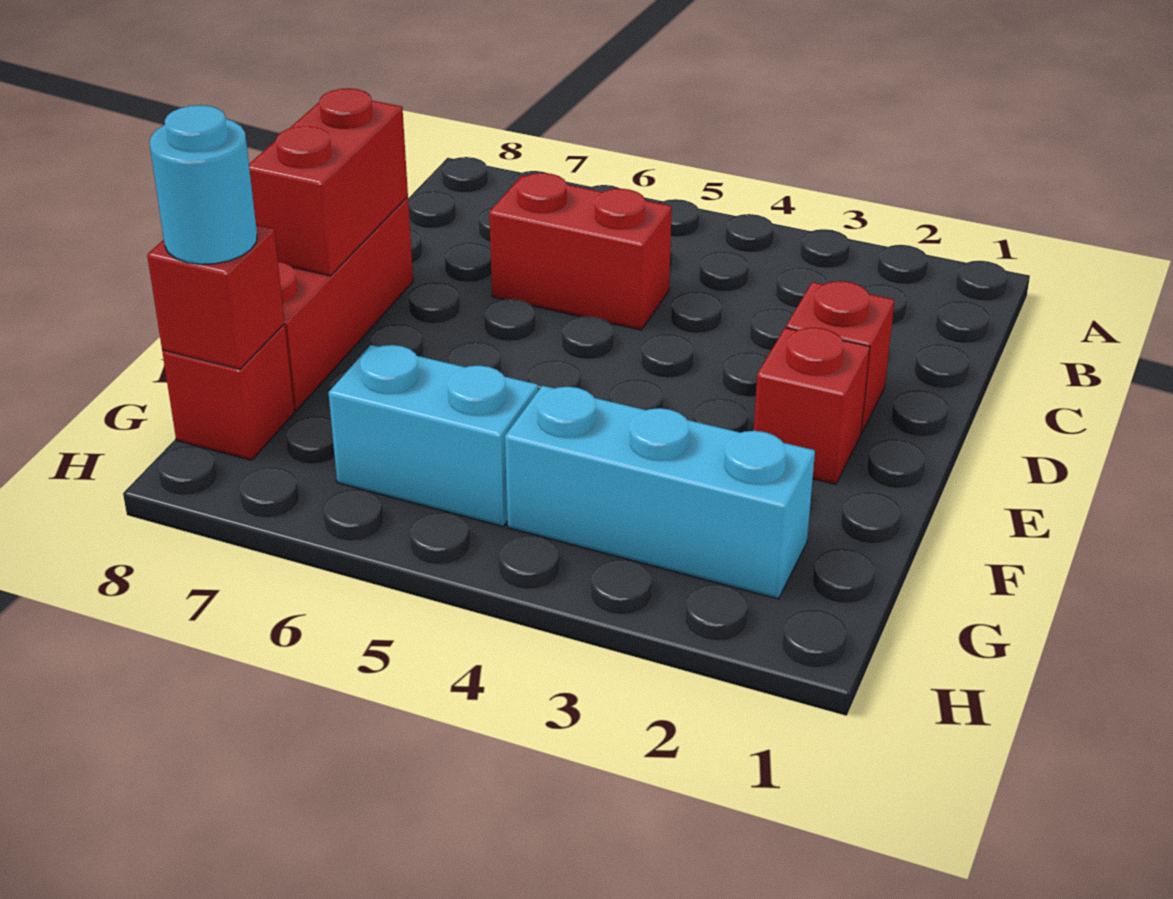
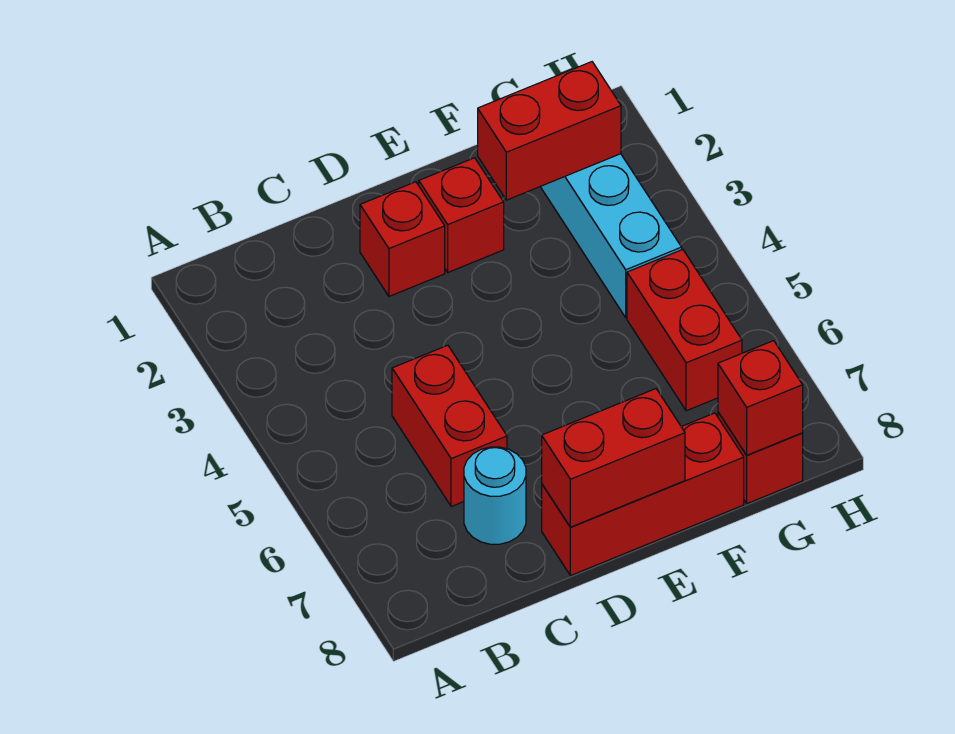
none -> red brick F2:G2 level 2
cyan brick G5:G6 level 1 -> red brick G5:G6 level 1
cyan round brick G8 level 3 -> cyan round brick C7 level 1

